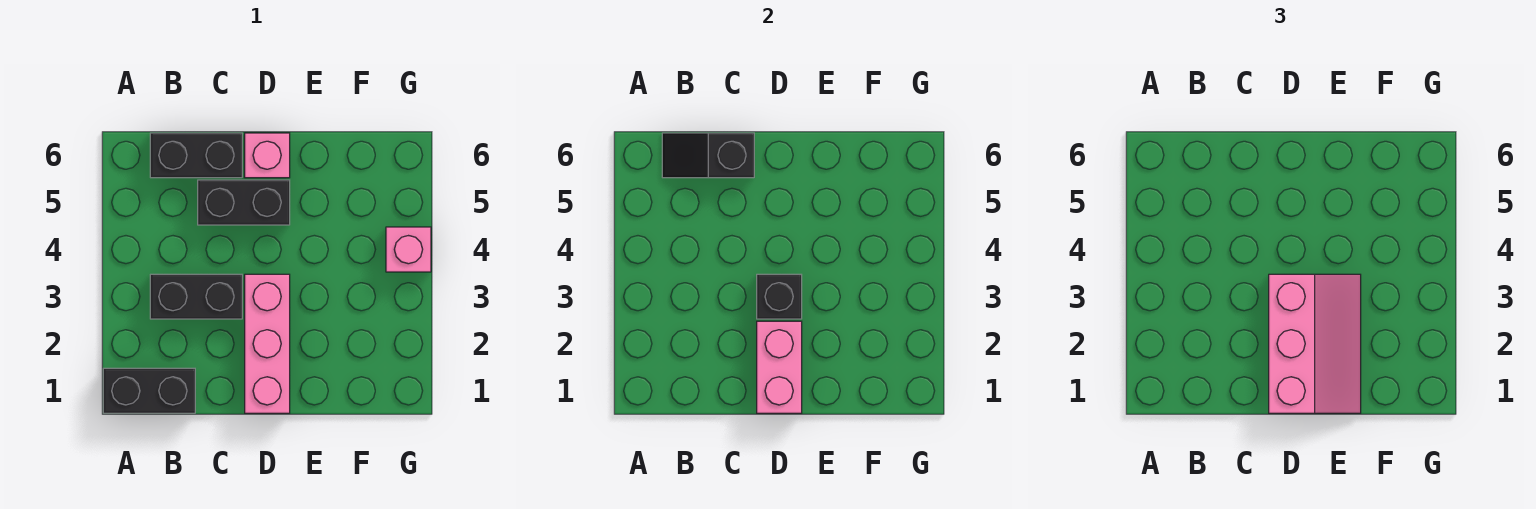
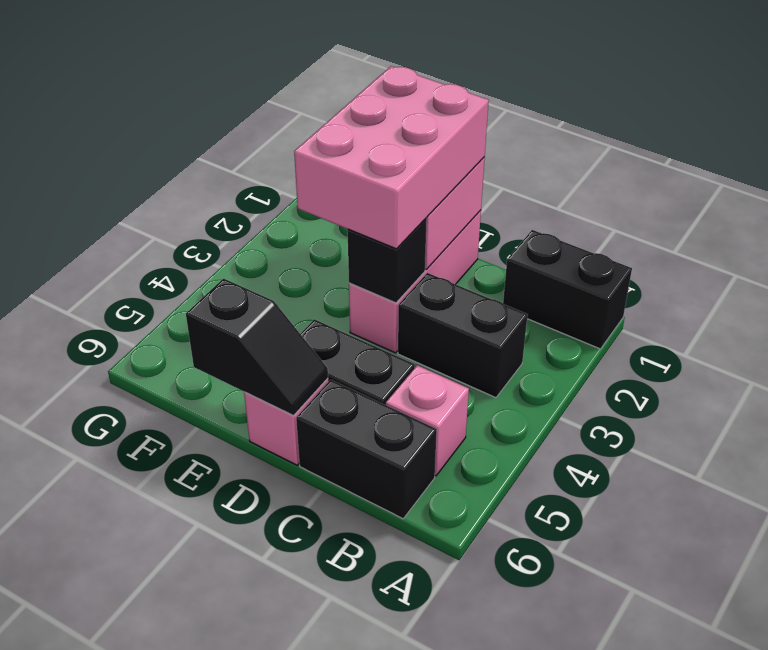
black slope B6:C6 level 2 top C -> black slope D6:E6 level 2 top E
pink slope D1:E3 level 3 top D -> pink brick D1:E3 level 3
pink brick G4 level 1 -> pink brick B5 level 1

